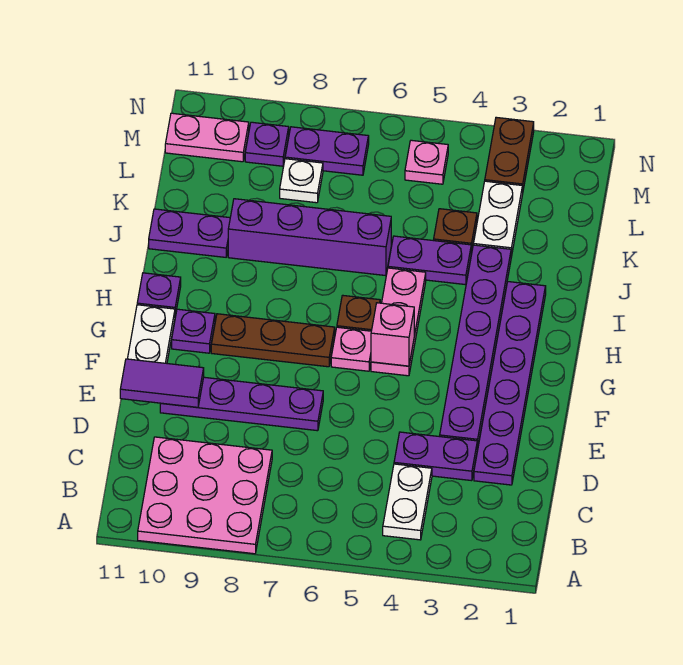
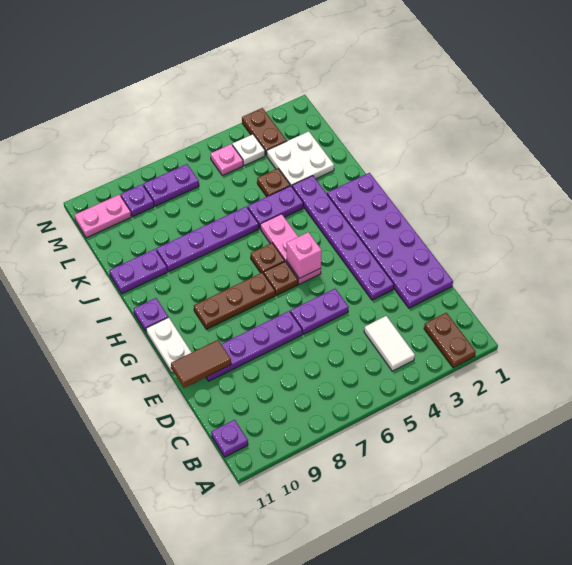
none -> brown plate A2:B2 level 1
pink plate A8:C10 level 1 -> none
white plate B4:C4 level 1 -> white tile B4:C4 level 1
purple plate D2:I2 level 1 -> purple plate D1:I2 level 1
purple plate D3:D4 level 1 -> purple plate E5:E6 level 1
purple tile E10:E11 level 2 -> brown tile E10:E11 level 2
pink plate G6 level 1 -> brown plate G6 level 1
purple plate G10 level 1 -> purple plate B11 level 1
purple brick J6:J9 level 1 -> purple plate J6:J9 level 1
white plate K3:L3 level 1 -> white plate K2:L3 level 1
white plate L8 level 1 -> white plate M4 level 1

